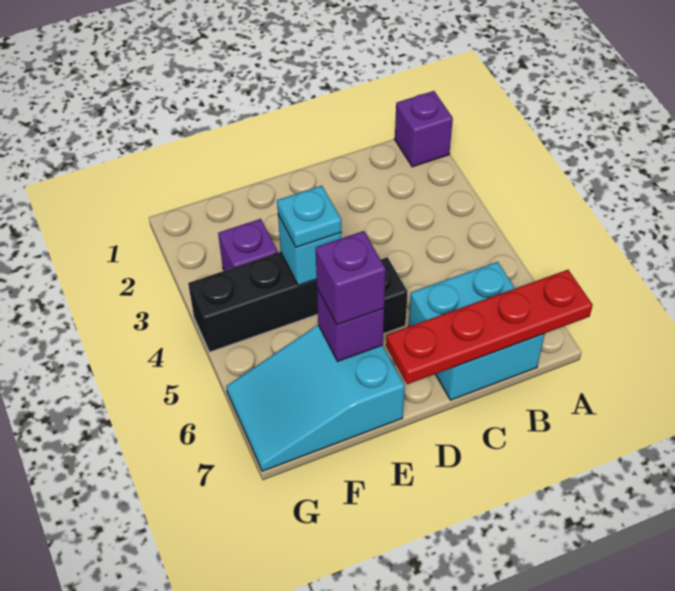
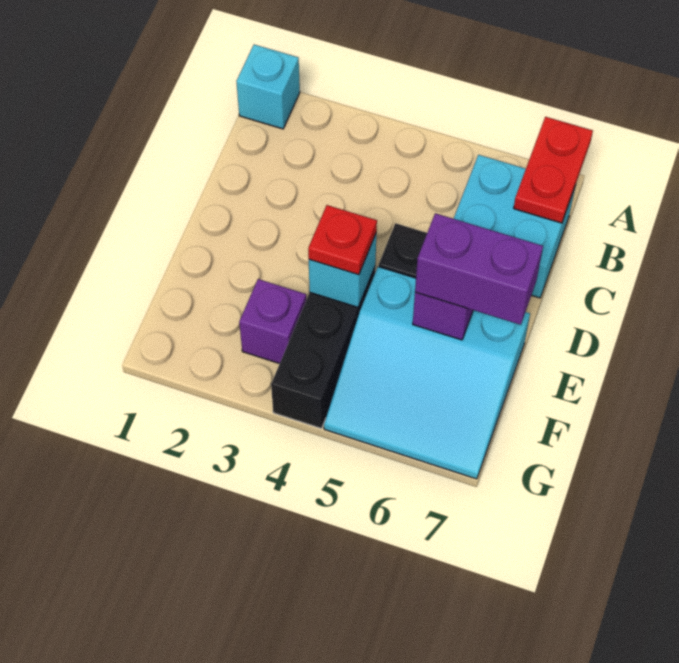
purple brick A1 level 1 -> cyan brick A1 level 1
red plate A7:D7 level 2 -> red plate A7:B7 level 2
cyan plate E4 level 3 -> red plate E4 level 3
cyan slope E6:G7 level 1 top E -> cyan slope E5:G7 level 1 top E
purple brick E6 level 3 -> purple brick E6:E7 level 3

